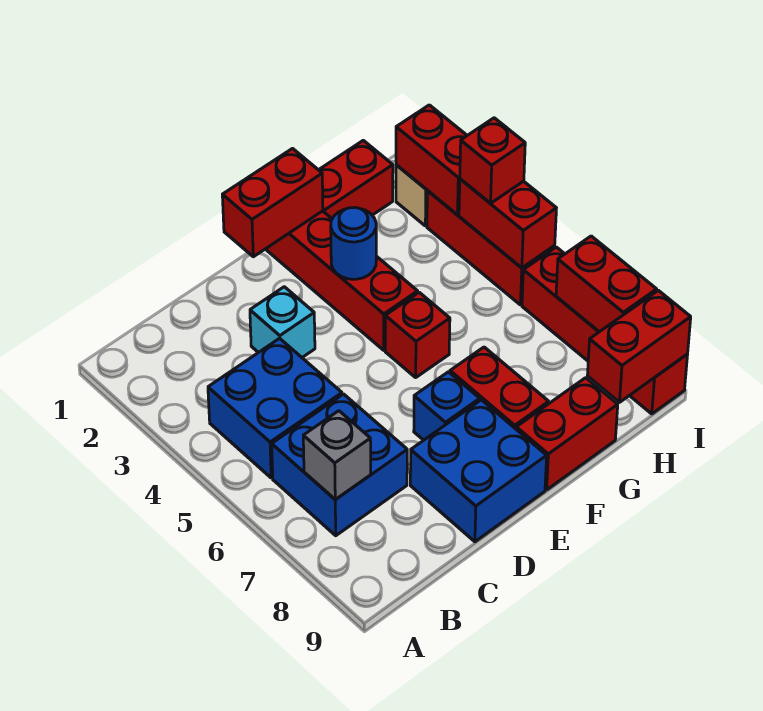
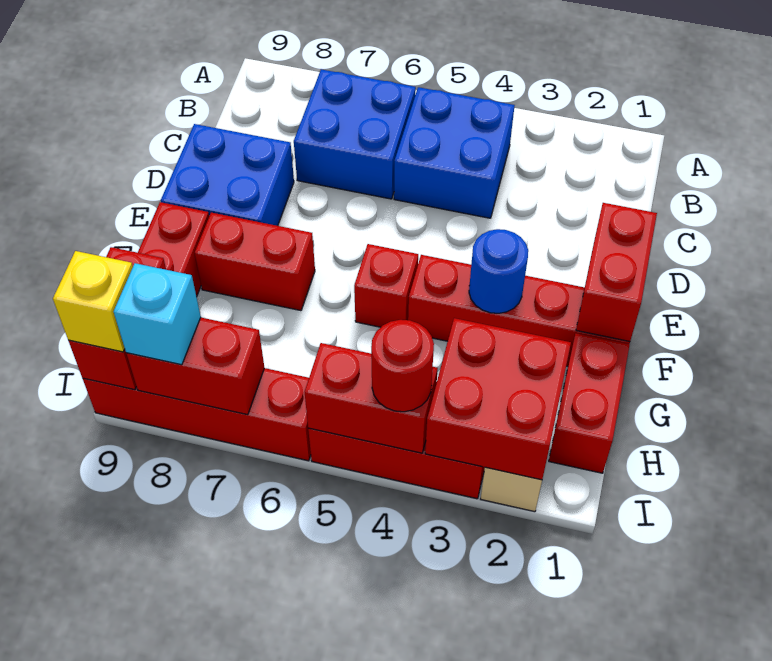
grey brick B7 level 2 -> none
cyan brick D3 level 1 -> cyan brick I8 level 3
blue brick E7 level 1 -> none
red brick I2:I3 level 2 -> red brick H2:I3 level 2
red brick I4 level 3 -> red round brick I4 level 3
none -> yellow brick I9 level 3

